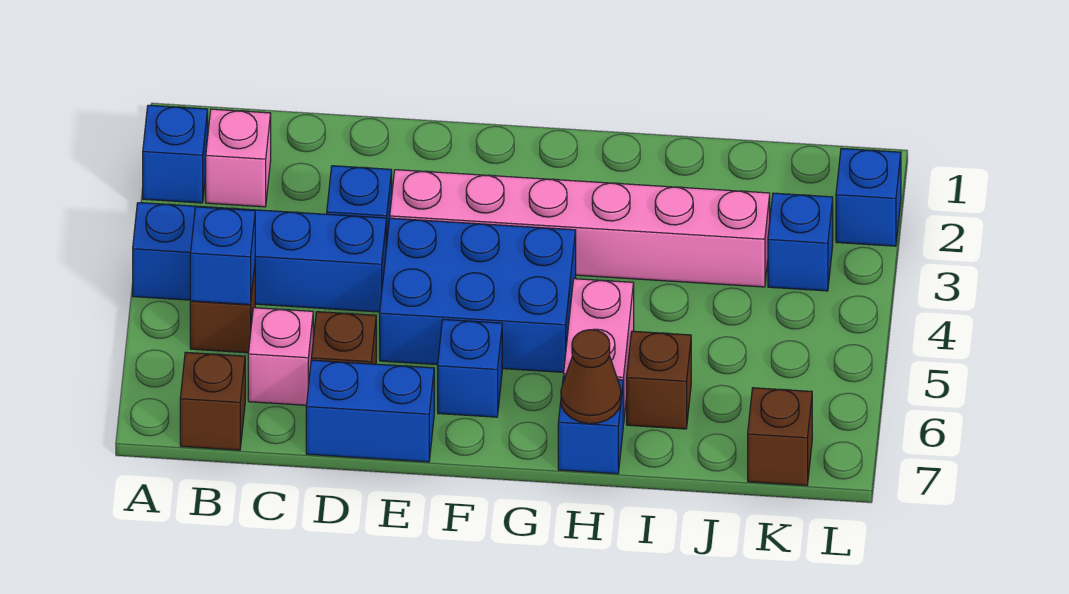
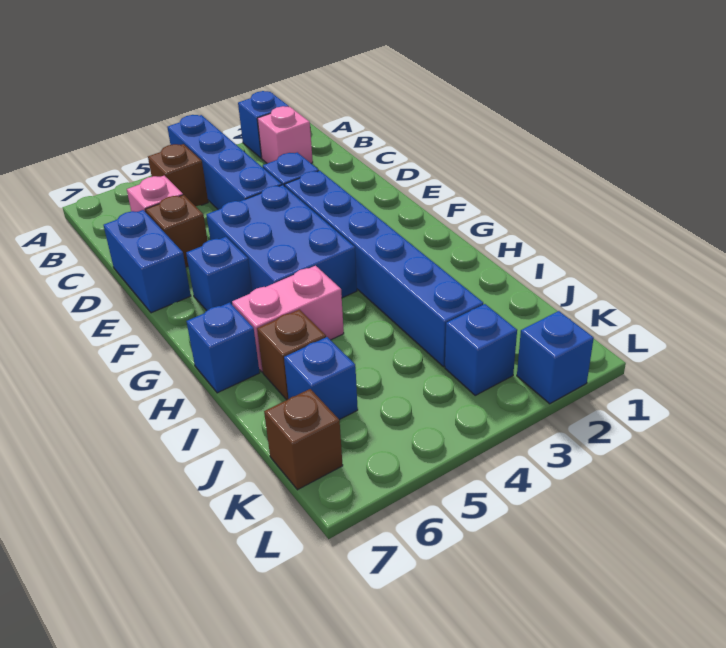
blue brick B5 level 2 -> blue brick J6 level 1
brown brick B7 level 1 -> none
pink brick E3:J3 level 1 -> blue brick E3:J3 level 1
brown cone H7 level 2 -> none

